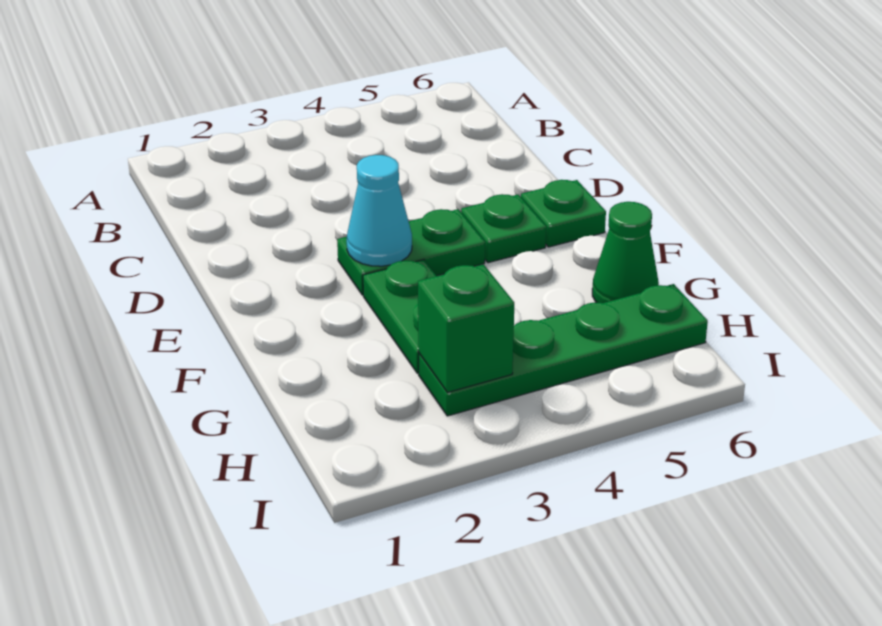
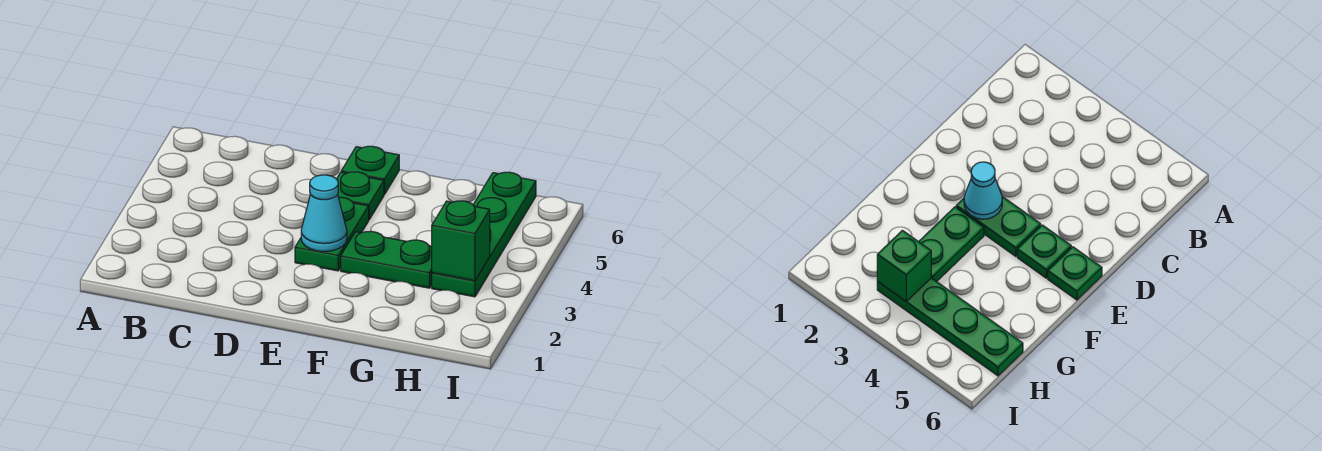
green cone G6 level 1 -> none

